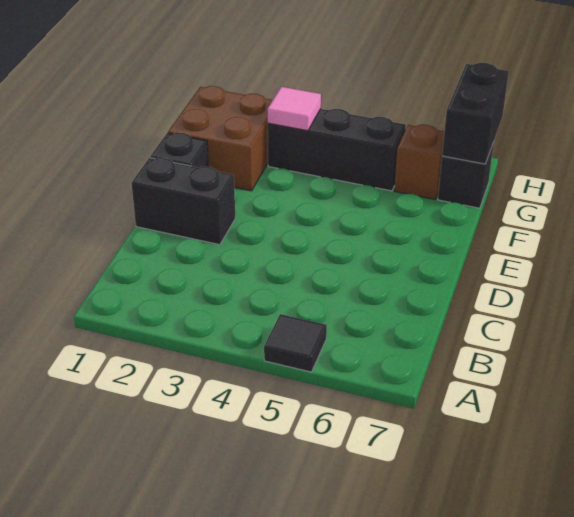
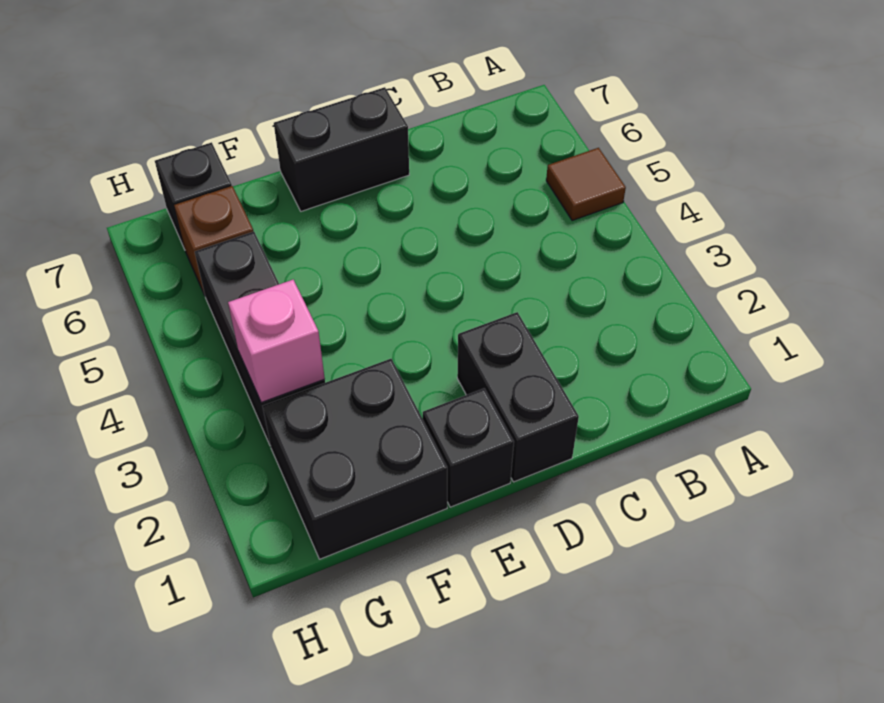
black tile A5 level 1 -> brown tile A5 level 1
brown brick F1:G2 level 1 -> black brick F1:G2 level 1
pink tile G3 level 2 -> pink brick G3 level 2
black brick G7:H7 level 2 -> black brick D7:E7 level 1

